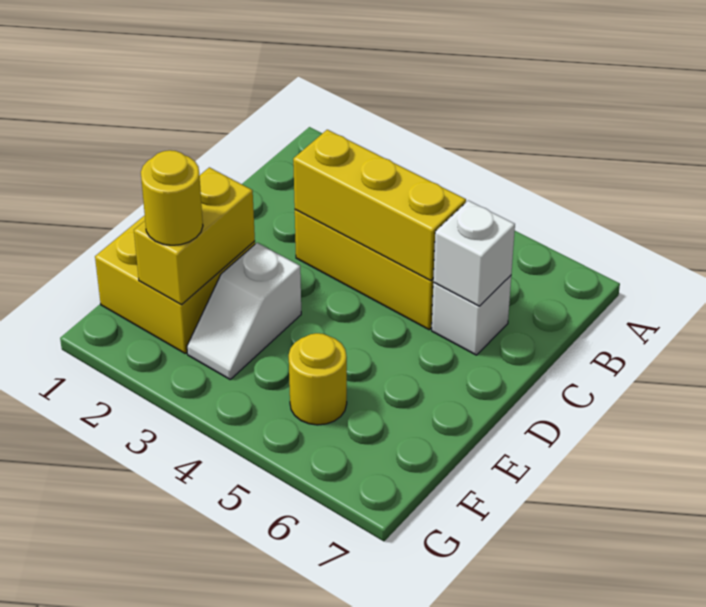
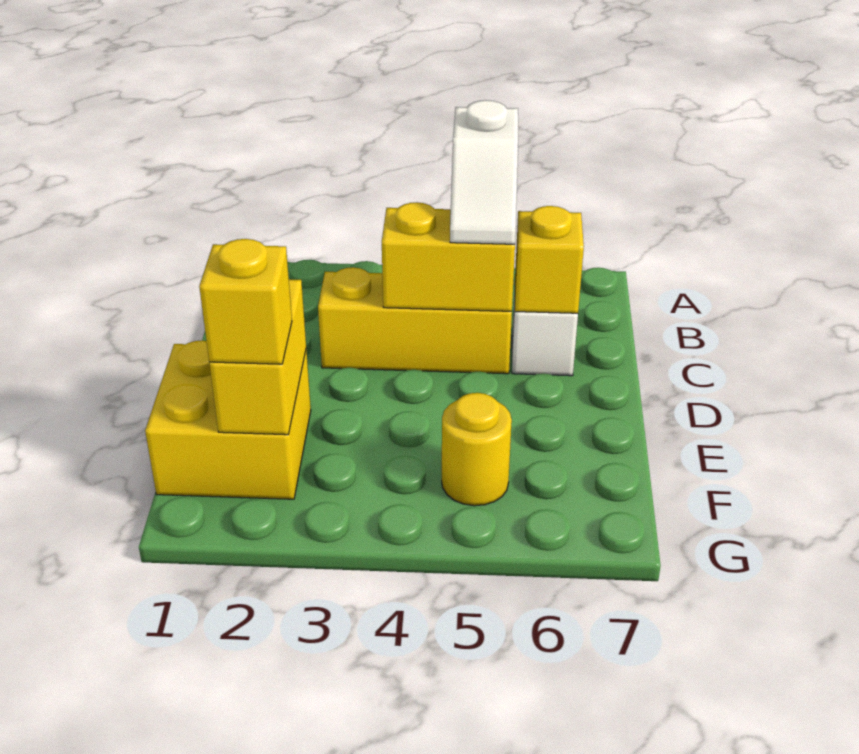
yellow brick C3:C5 level 2 -> yellow brick C4:C5 level 2
white brick C6 level 2 -> yellow brick C6 level 2
white slope E3:F3 level 1 top E -> white slope B5:C5 level 3 top B
yellow round brick F2 level 3 -> yellow brick F2 level 3

